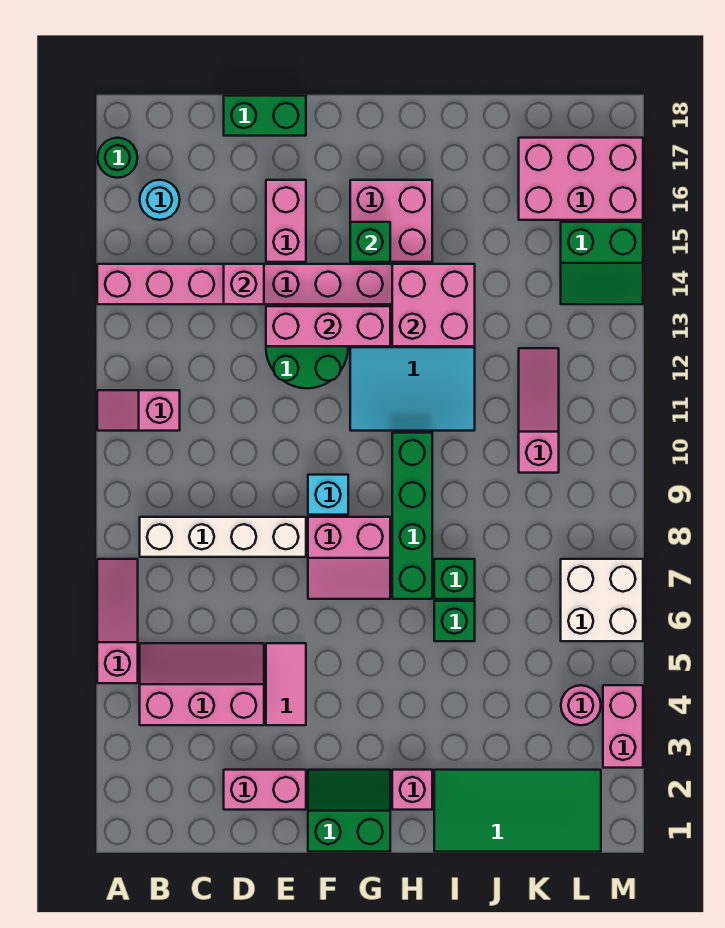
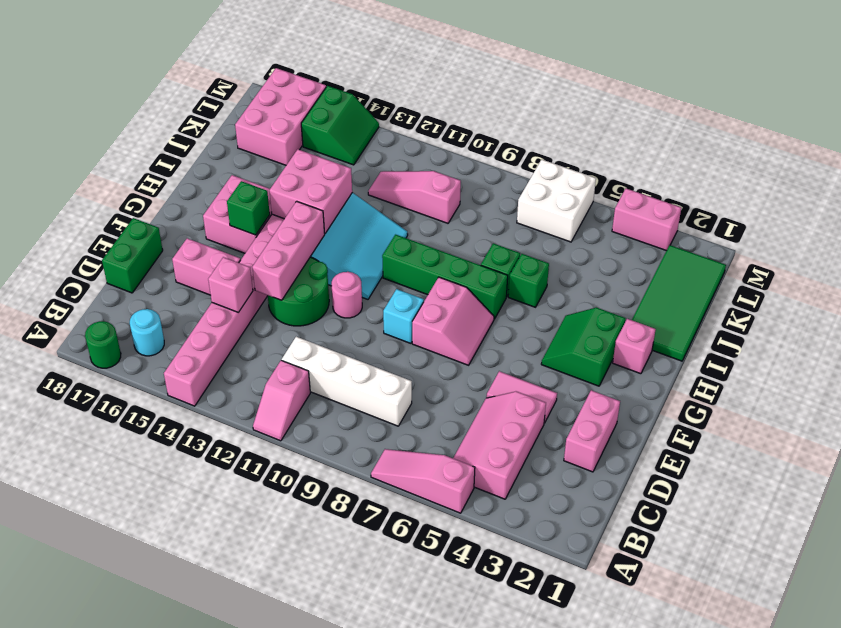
white brick B8:E8 level 1 -> white brick C8:C11 level 1
green slope F1:G2 level 1 top 1 -> green slope G3:H4 level 1 top 3
pink round brick L4 level 1 -> pink round brick F11 level 1

